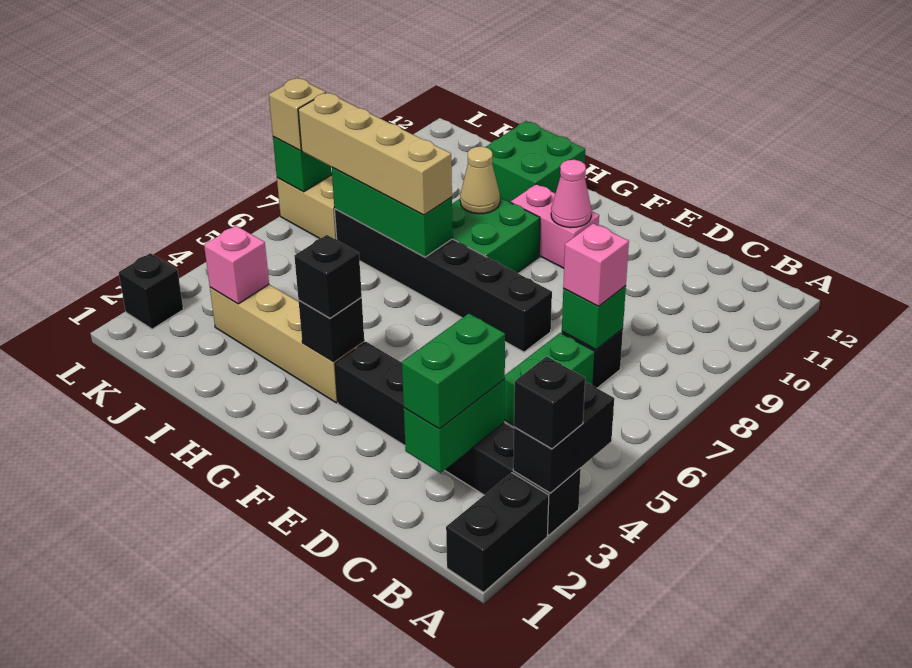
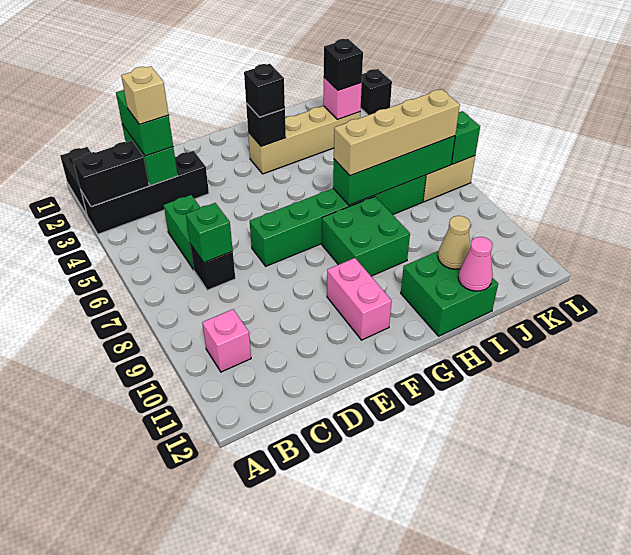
black brick A3:F3 level 1 -> black brick A3:D3 level 1
black brick A3:A4 level 2 -> black brick A3:B3 level 2
black brick A3 level 3 -> black brick J3 level 3
pink brick C7 level 3 -> pink brick B10 level 1
black brick E7:J7 level 1 -> green brick E7:J7 level 1
pink brick F10:G10 level 1 -> pink brick F10:F11 level 1
pink cone F10 level 2 -> pink cone I12 level 2
green brick H7:J7 level 2 -> green brick H7:K7 level 2
tan cone H9 level 2 -> tan cone I11 level 2
tan brick L7 level 3 -> tan brick C3 level 4

